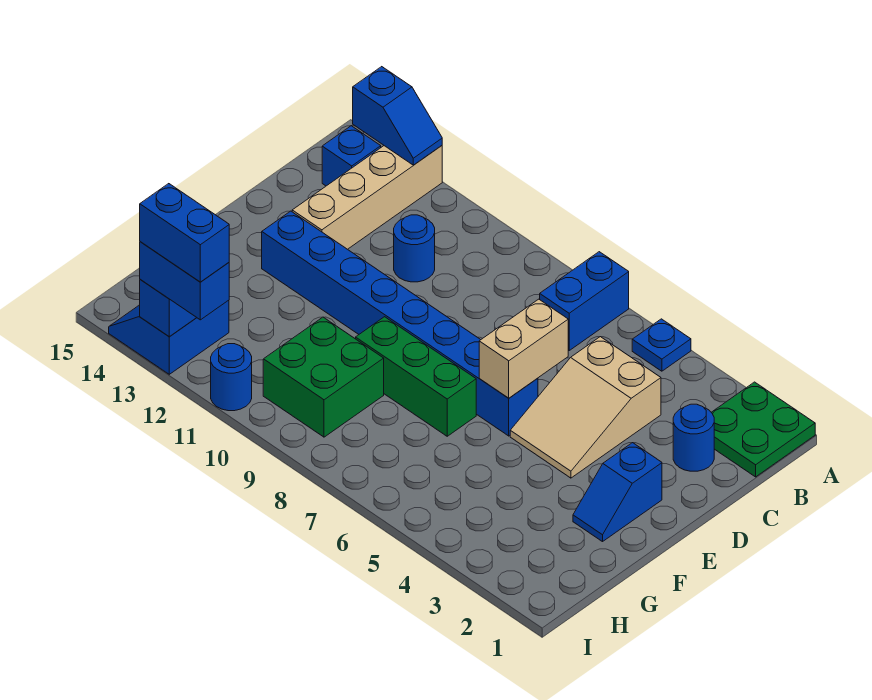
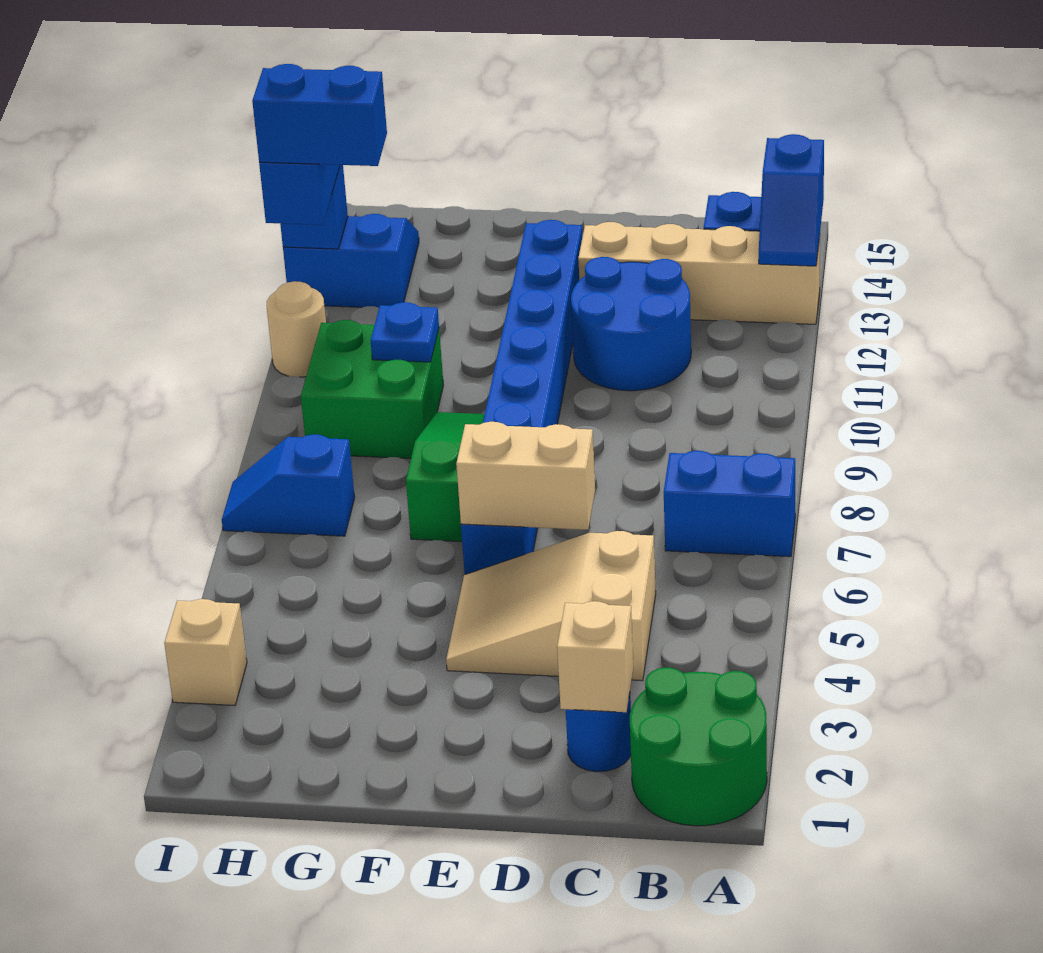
green plate A1:B2 level 1 -> green round brick A1:B2 level 1
blue plate A5 level 1 -> blue plate G10 level 2
none -> tan brick C2 level 2
blue round brick C11 level 1 -> blue round brick C11:D12 level 1
blue slope E2:F2 level 1 top E -> blue slope H7:I7 level 1 top H
green brick F7:F9 level 1 -> green slope F7:F9 level 1 top 7
none -> tan brick I3 level 1
blue round brick I11 level 1 -> tan round brick I11 level 1
blue brick I12:I13 level 4 -> blue brick H12:I12 level 4

